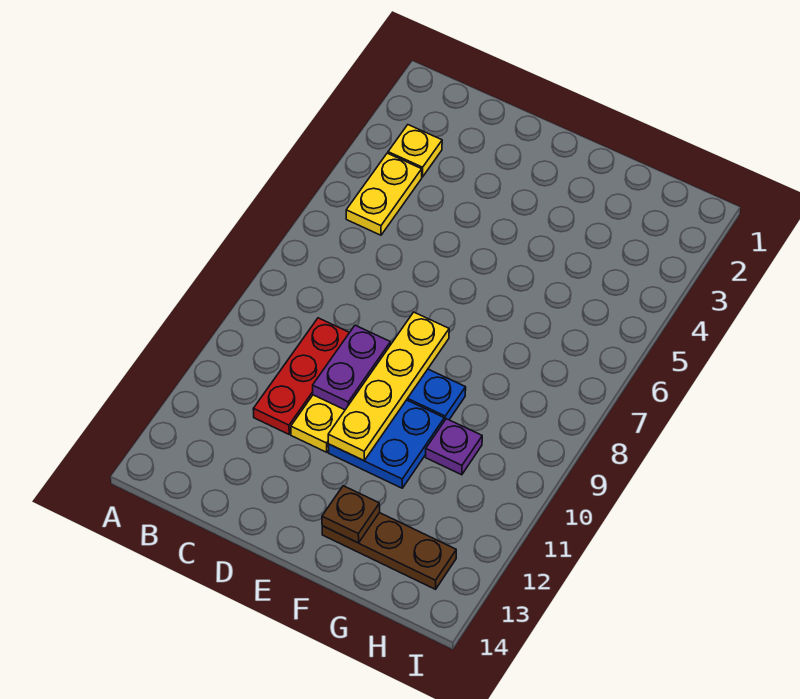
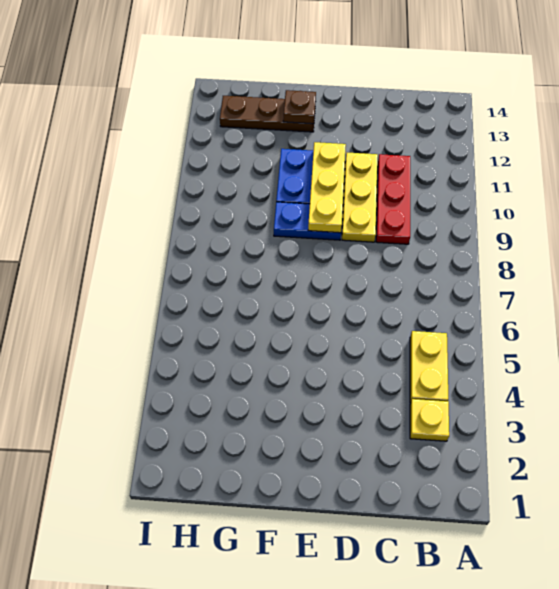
purple plate D9:D10 level 2 -> none
yellow plate E8:E11 level 2 -> yellow plate E9:E11 level 2
purple plate G10 level 1 -> none

